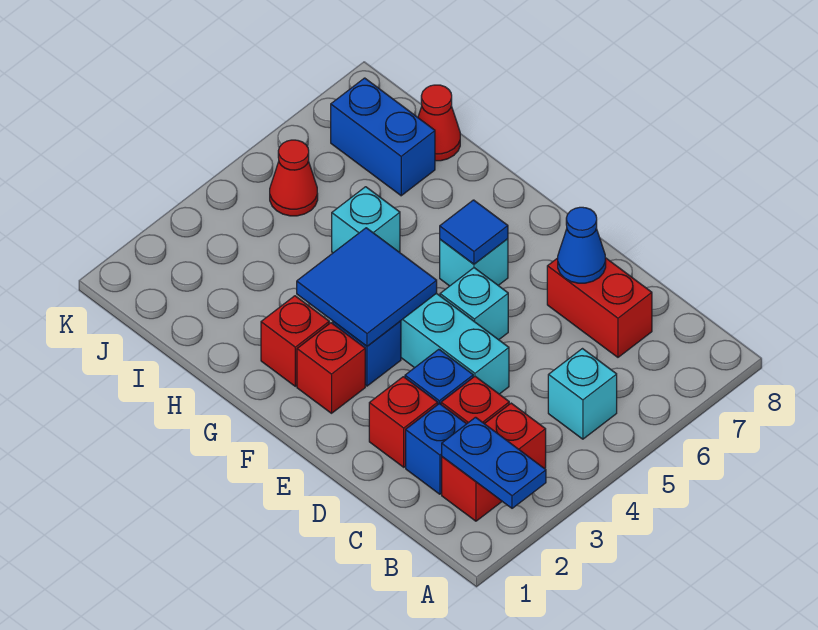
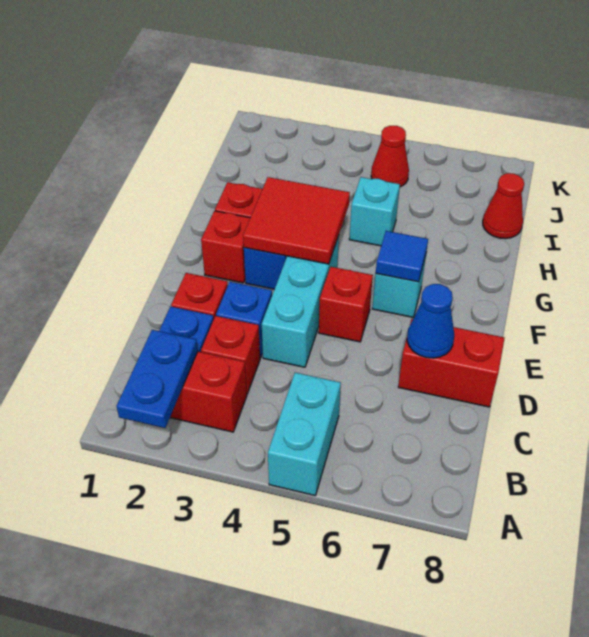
cyan brick B5 level 1 -> cyan brick A5:B5 level 1
red brick C7:D7 level 1 -> red brick D7:D8 level 1
cyan brick E5 level 1 -> red brick E5 level 1
blue tile F3:G4 level 2 -> red tile F3:G4 level 2
blue brick I7:J7 level 1 -> none

